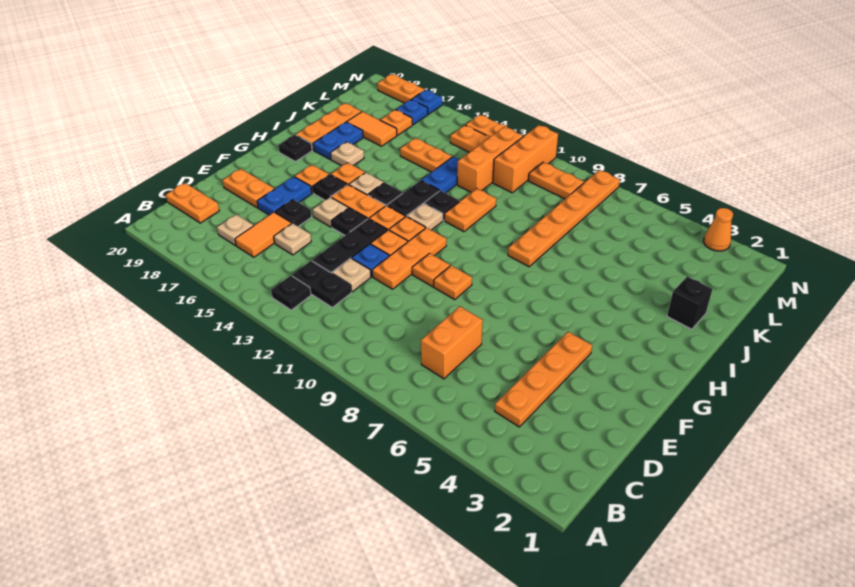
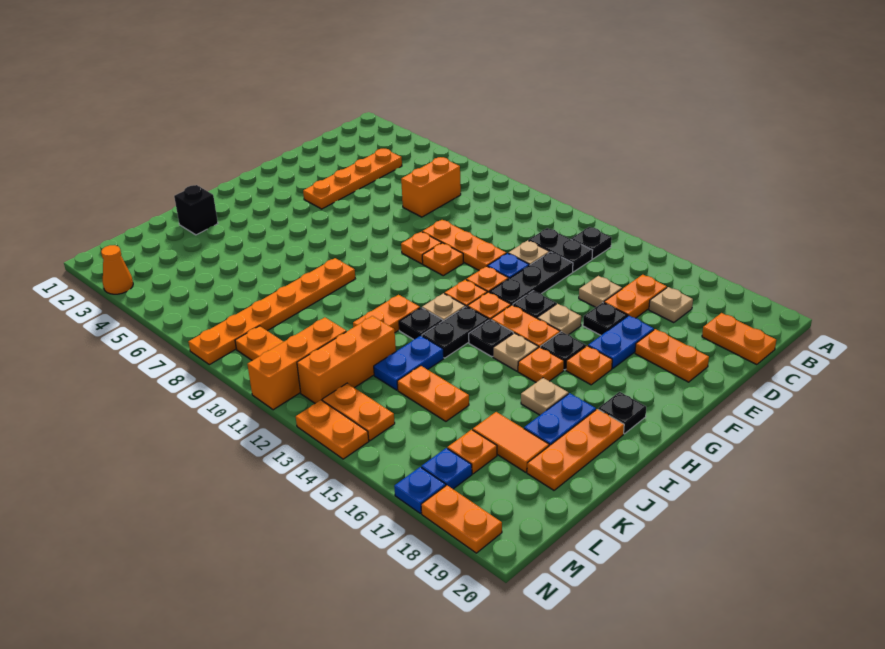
orange tile C16:D16 level 1 -> orange plate C16:D16 level 1
orange plate E11:G11 level 1 -> orange plate E9:E11 level 1

